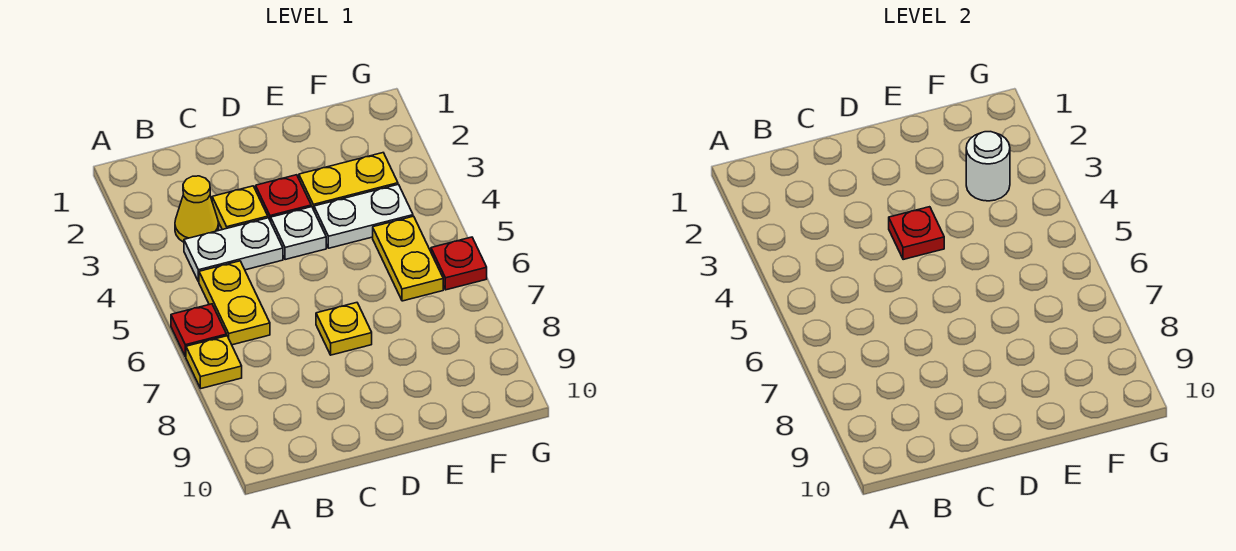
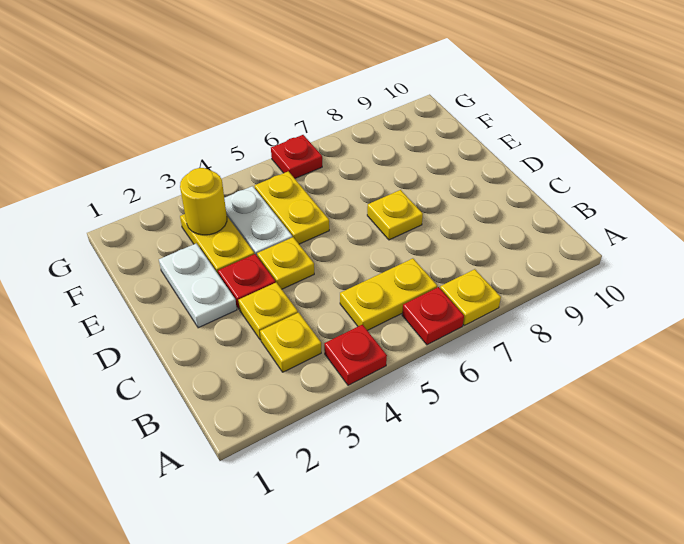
yellow cone B3 level 1 -> yellow plate B3 level 1
white plate B4:C4 level 1 -> white plate D2:E2 level 1
white plate D4 level 1 -> yellow plate D4 level 1
red plate D4 level 2 -> red plate A4 level 1
white round brick F3 level 2 -> yellow round brick F3 level 2
yellow plate F5:F6 level 1 -> yellow plate E5:F5 level 1

